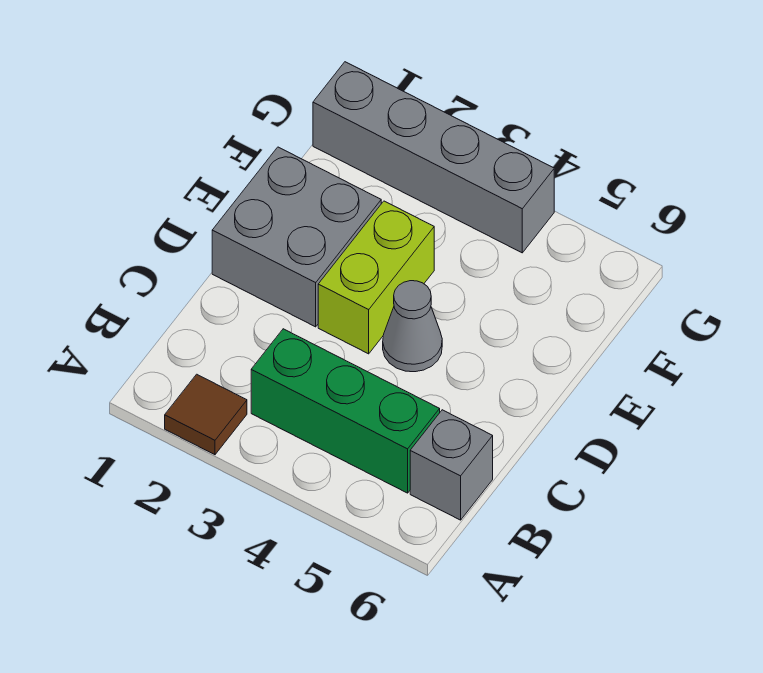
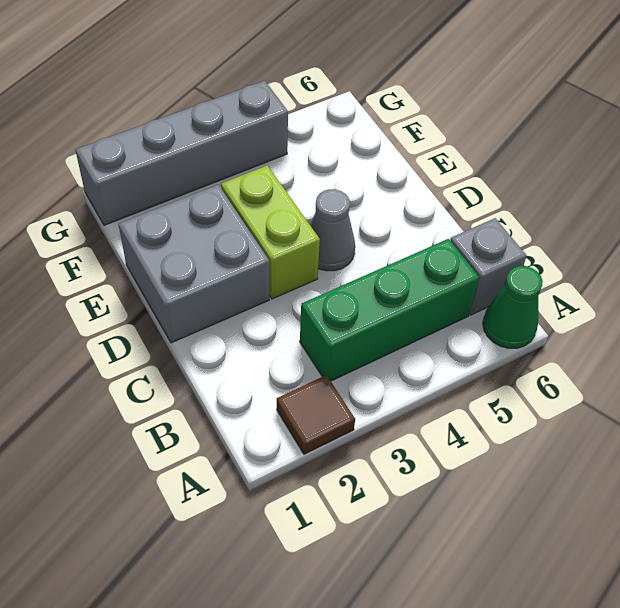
none -> green cone A6 level 1

